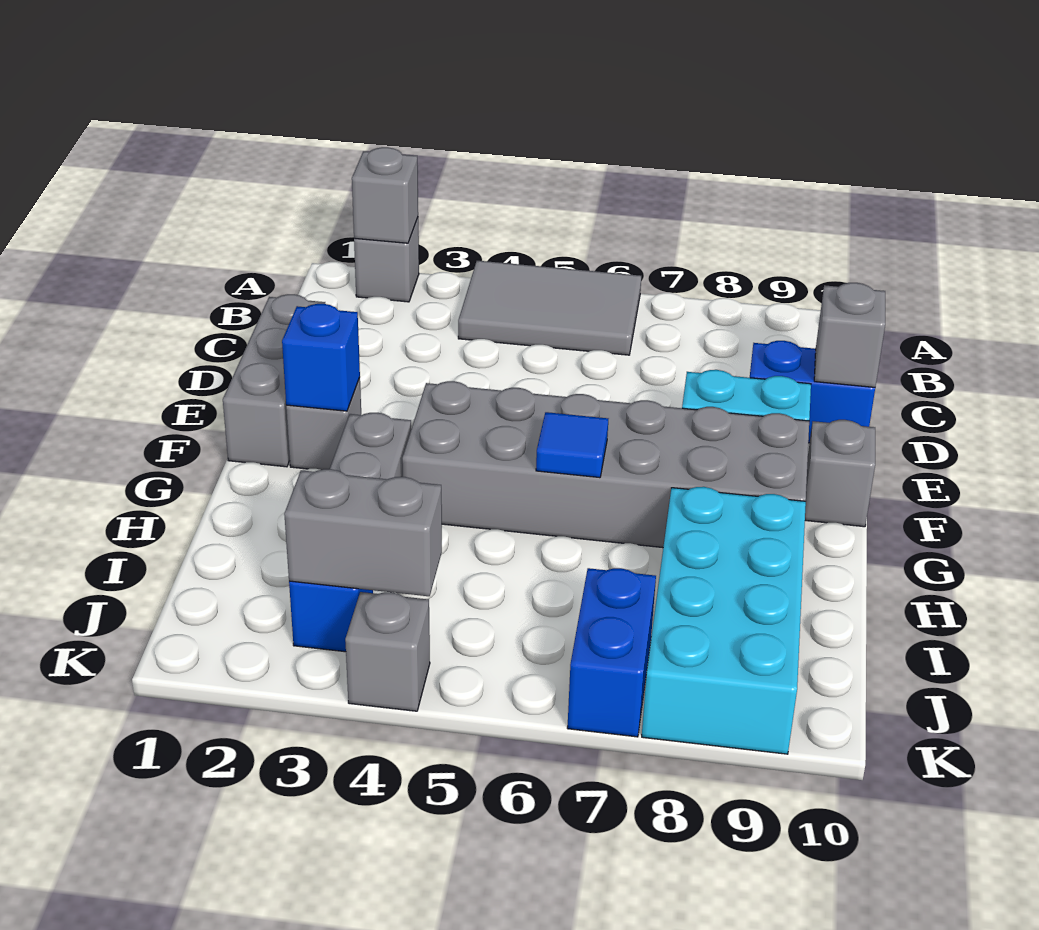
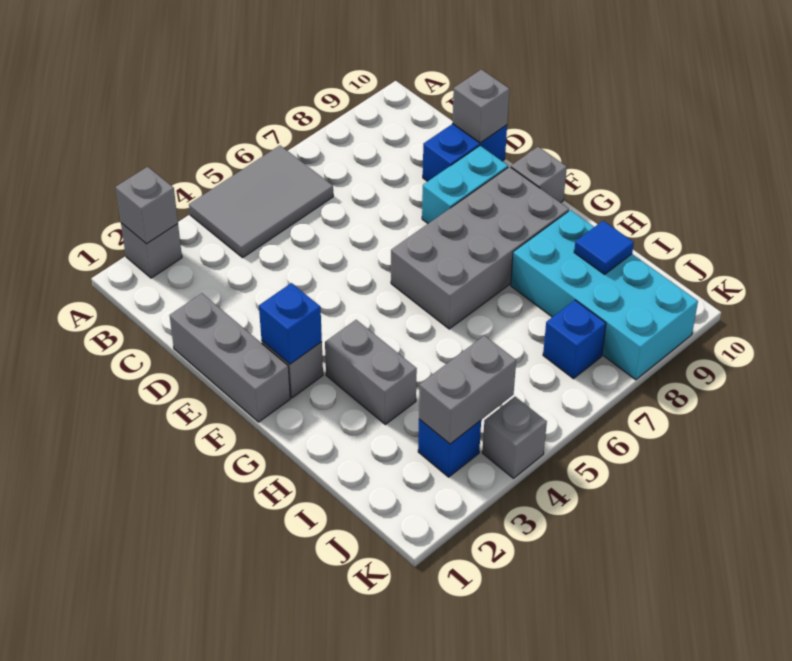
grey brick F4:G9 level 1 -> grey brick F6:G9 level 1
blue tile G6 level 2 -> blue tile I9 level 2
blue brick J7:K7 level 1 -> blue brick J7 level 1

